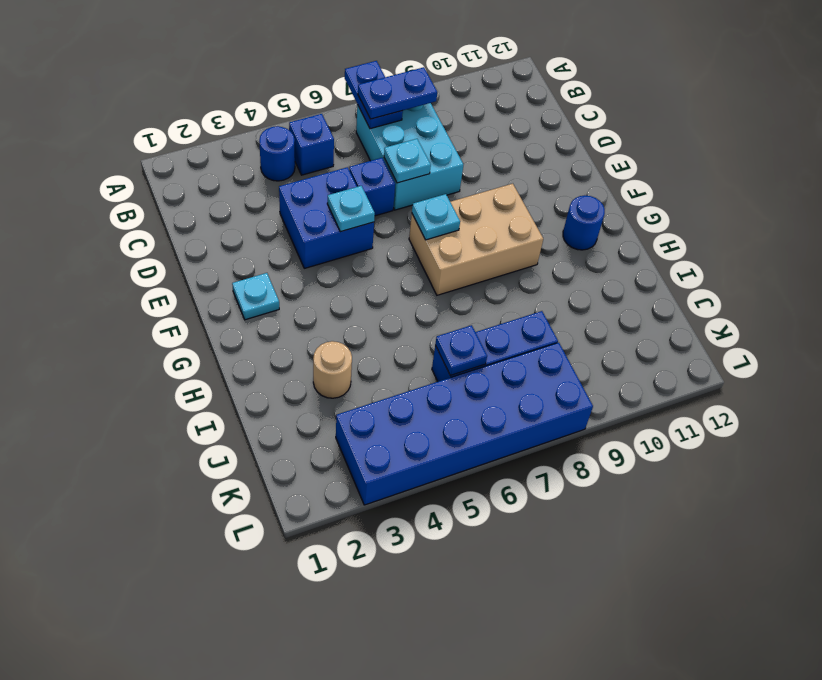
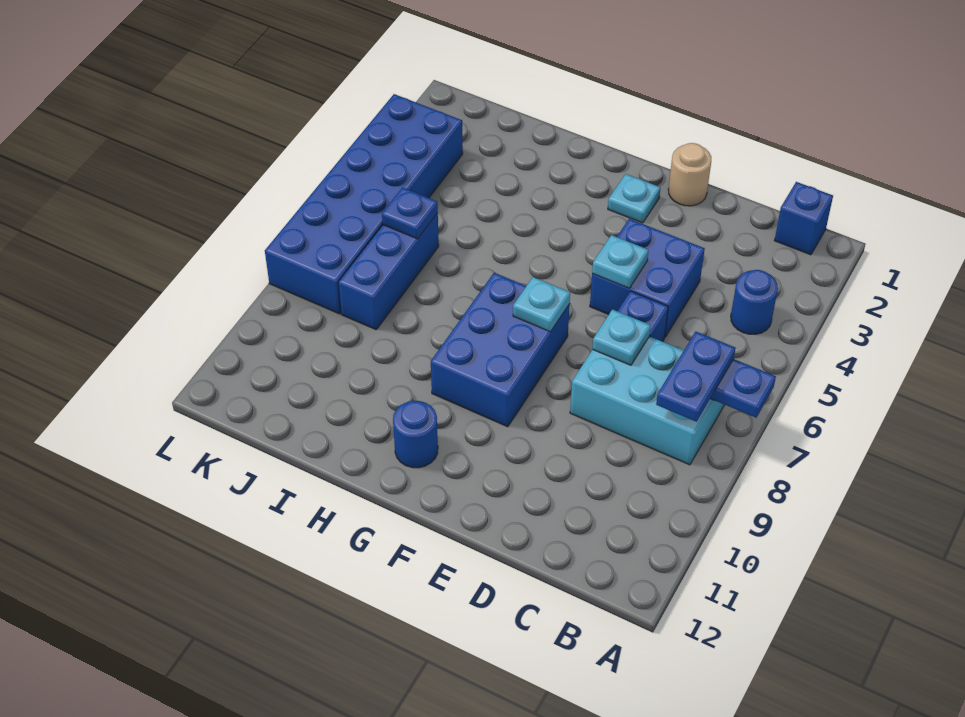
blue brick B5 level 1 -> blue brick B1 level 1
tan brick F7:G9 level 1 -> blue brick F7:G9 level 1
tan round brick I3 level 1 -> tan round brick E1 level 1

